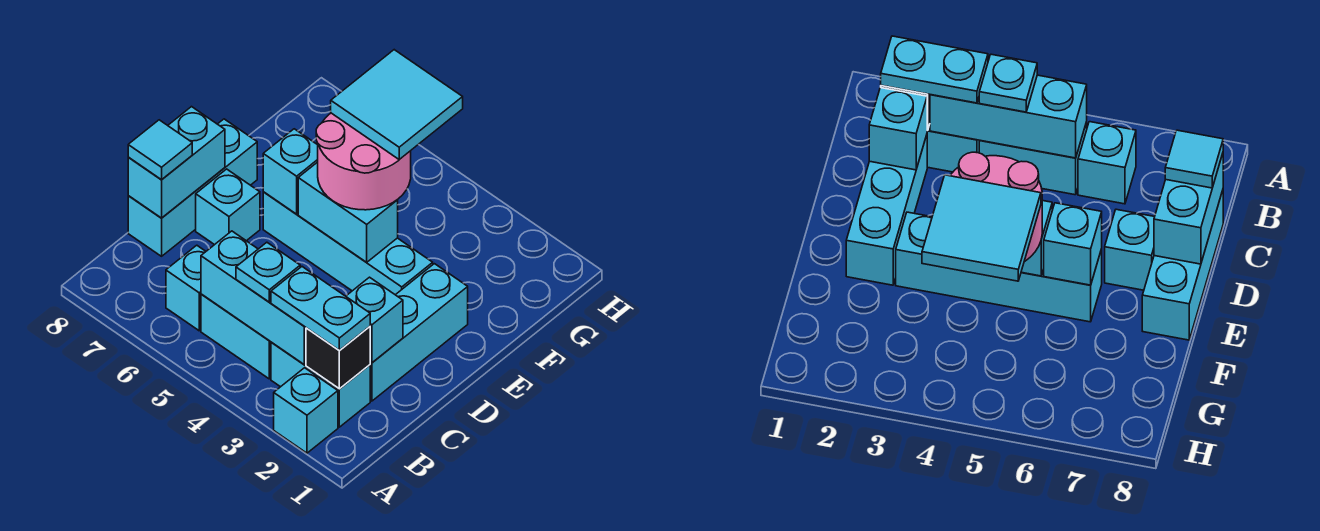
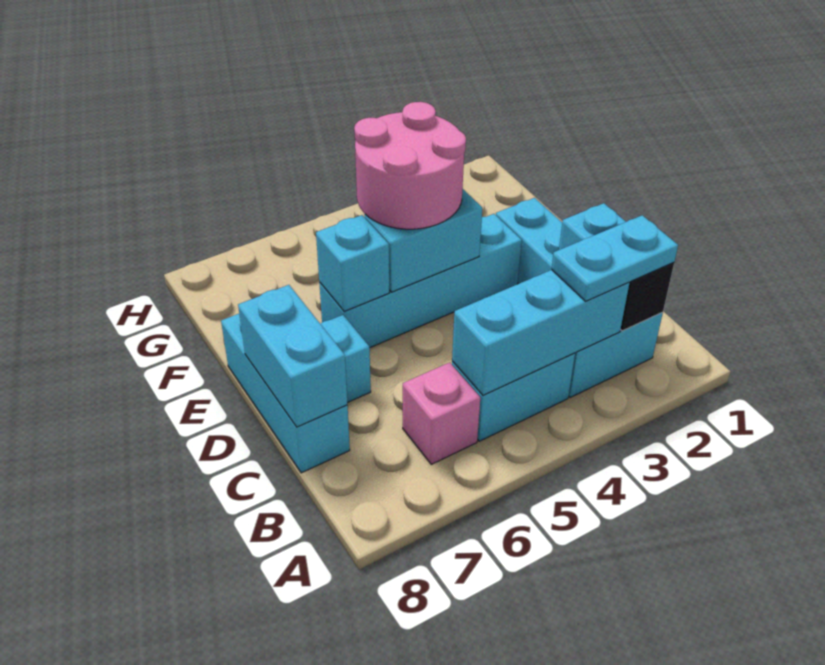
cyan brick A2 level 1 -> none
cyan plate B4 level 3 -> none
cyan brick B6 level 1 -> pink brick B6 level 1
cyan tile C8 level 3 -> none
cyan tile F4:G5 level 4 -> none

